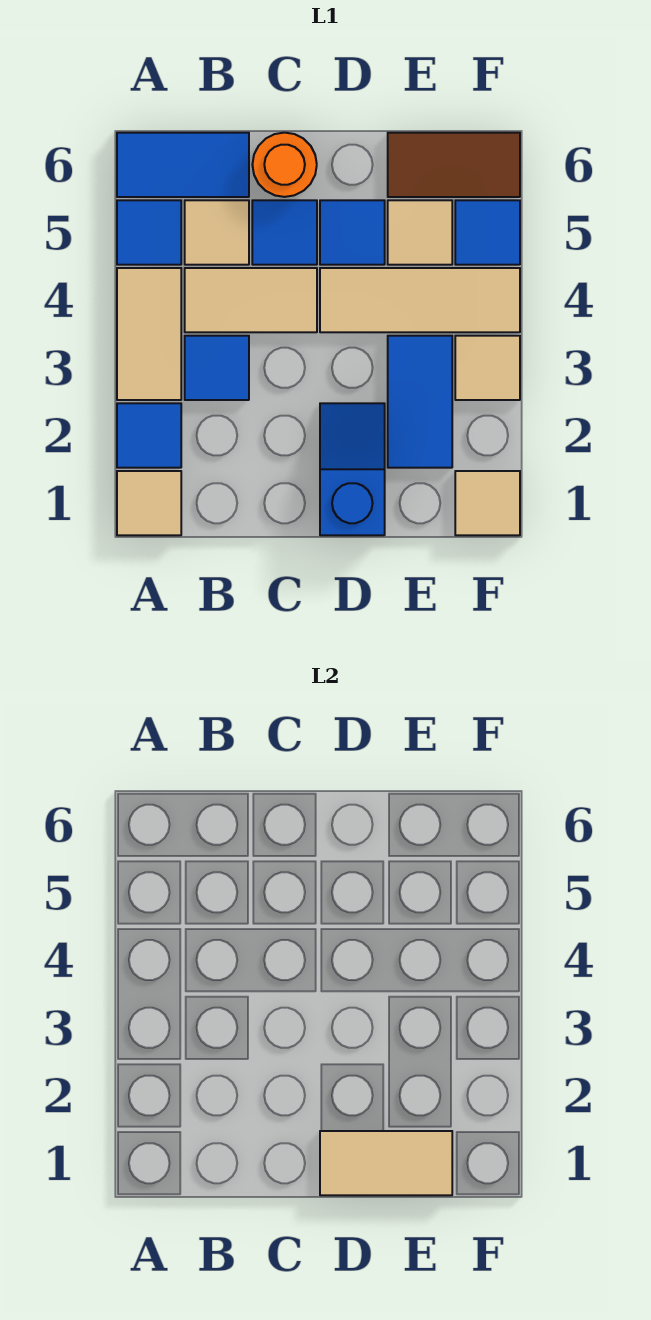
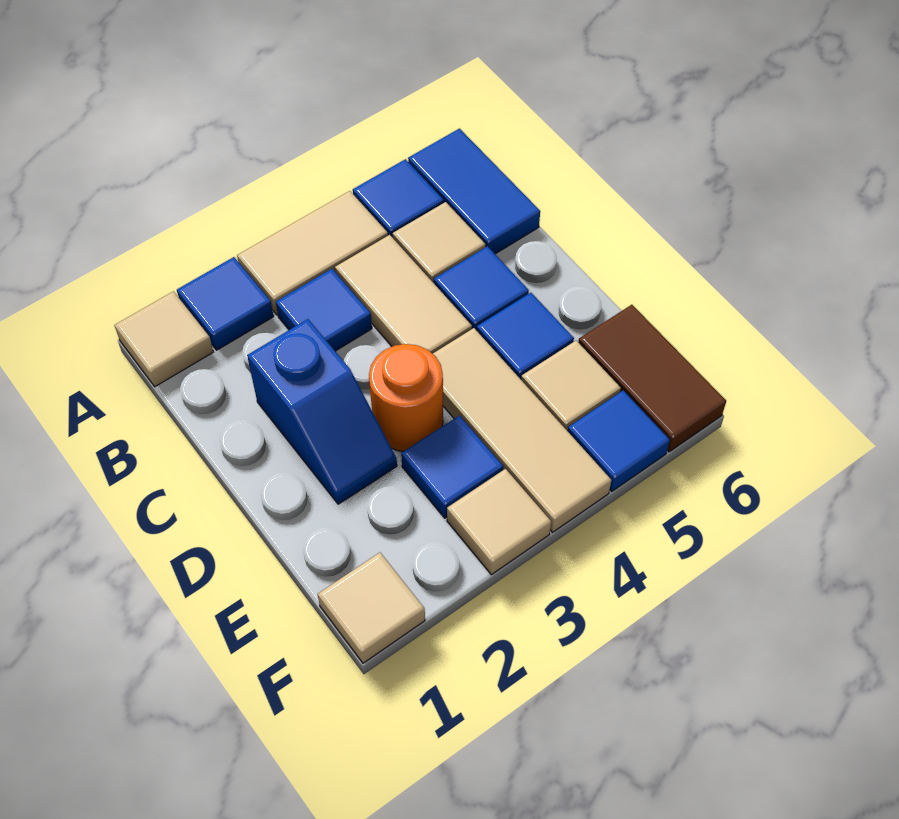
orange round brick C6 level 1 -> orange round brick D3 level 1
blue slope D1:D2 level 1 top 1 -> blue slope C2:D2 level 1 top C
tan tile D1:E1 level 2 -> none
blue tile E2:E3 level 1 -> blue tile E3 level 1

